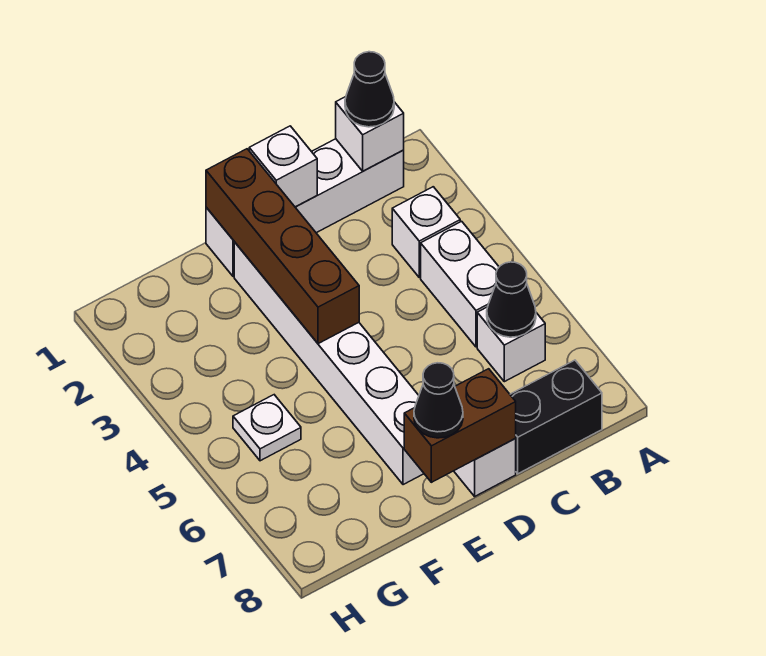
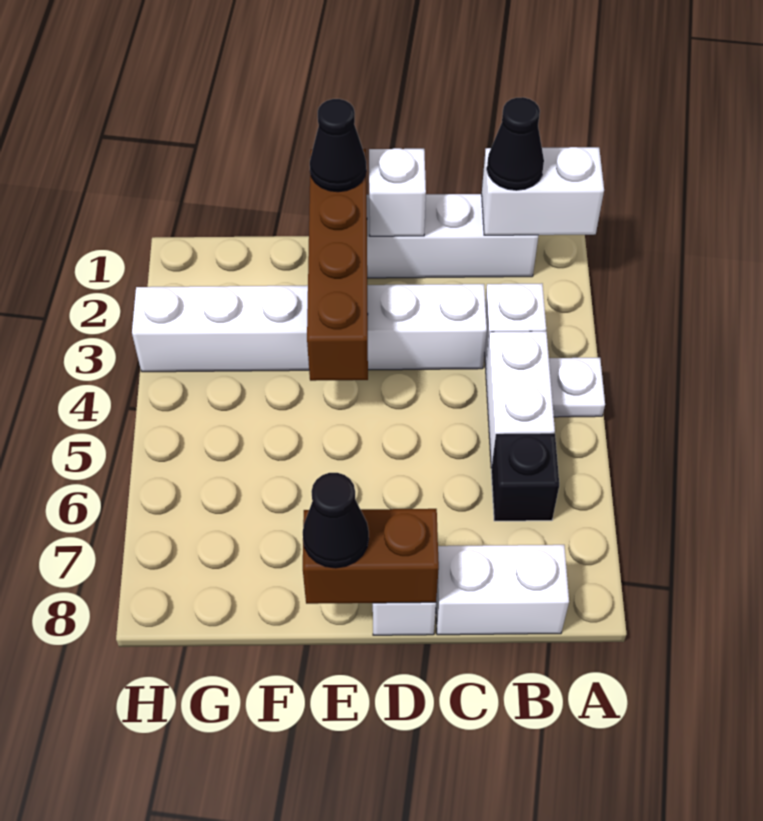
white brick B1 level 2 -> white brick A1:B1 level 2
white brick B6 level 1 -> black brick B6 level 1
black cone B6 level 2 -> black cone E1 level 3
black brick B8:C8 level 1 -> white brick B8:C8 level 1
white brick E2:E7 level 1 -> white brick C3:H3 level 1
white plate G5 level 1 -> white plate A4 level 1

